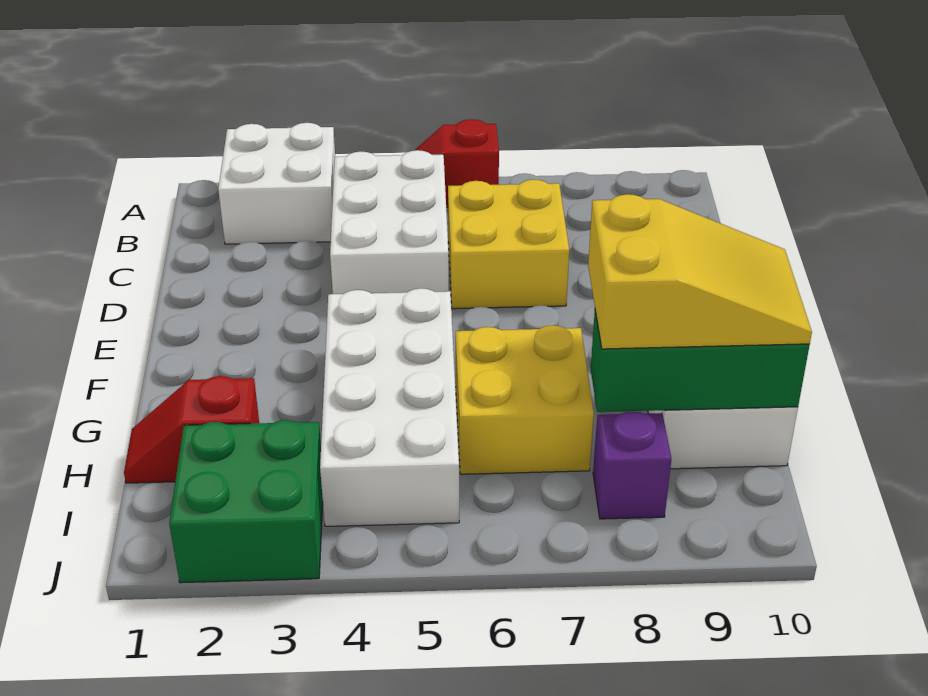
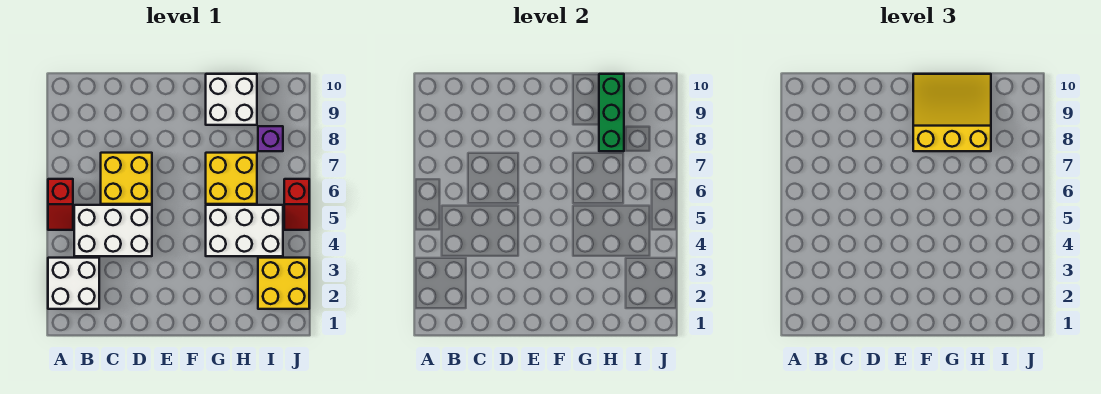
white brick F4:I5 level 1 -> white brick G4:I5 level 1
yellow slope G8:H10 level 3 top 8 -> yellow slope F8:H10 level 3 top 8
red slope H1:H2 level 1 top 2 -> red slope J5:J6 level 1 top 6
green brick I2:J3 level 1 -> yellow brick I2:J3 level 1

